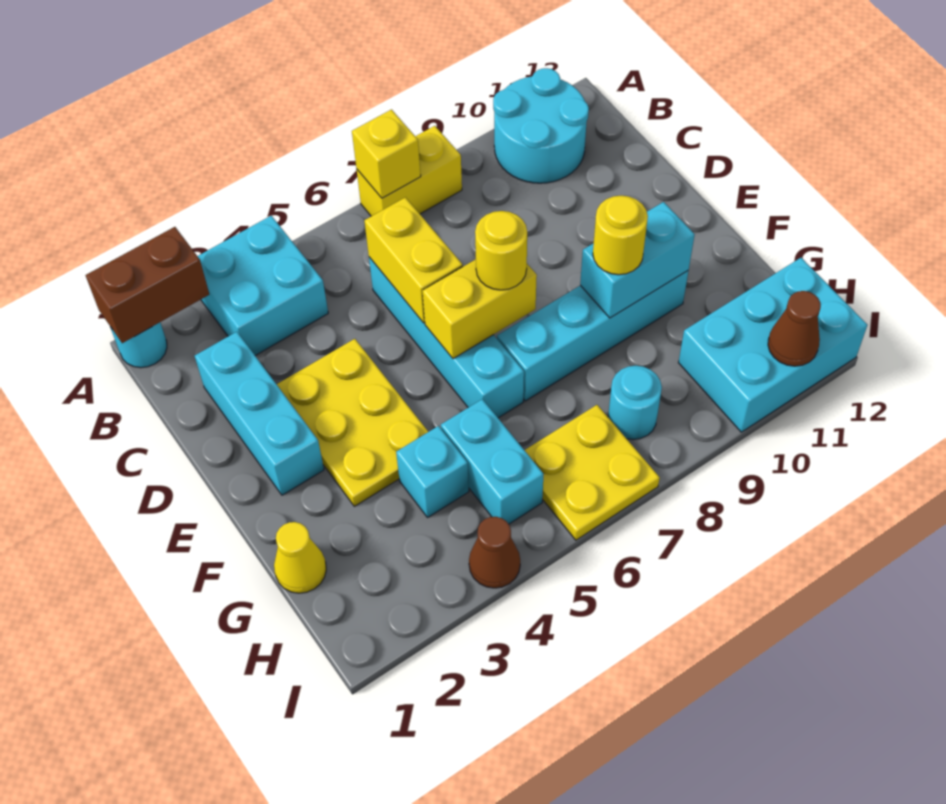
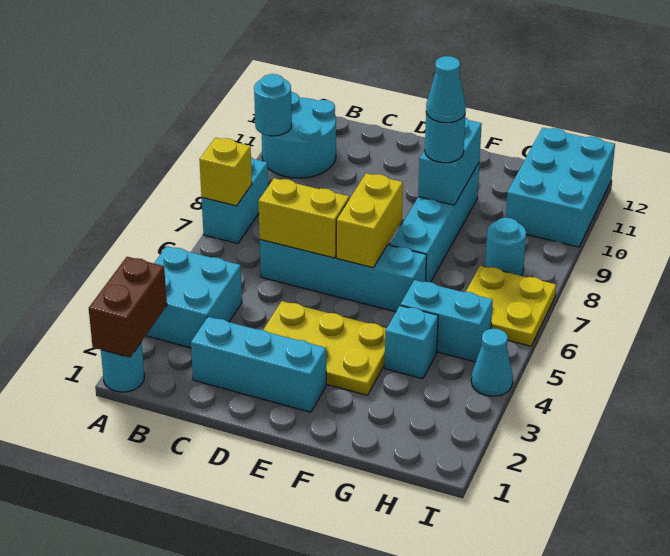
yellow brick A7:A8 level 1 -> cyan brick A7:A8 level 1
none -> cyan round brick A10 level 2
yellow round brick E7 level 3 -> none
yellow round brick F9 level 3 -> cyan round brick F9 level 3
none -> cyan cone F9 level 4
yellow cone G1 level 1 -> none
brown cone I4 level 1 -> cyan cone I4 level 1
brown cone I11 level 2 -> none

